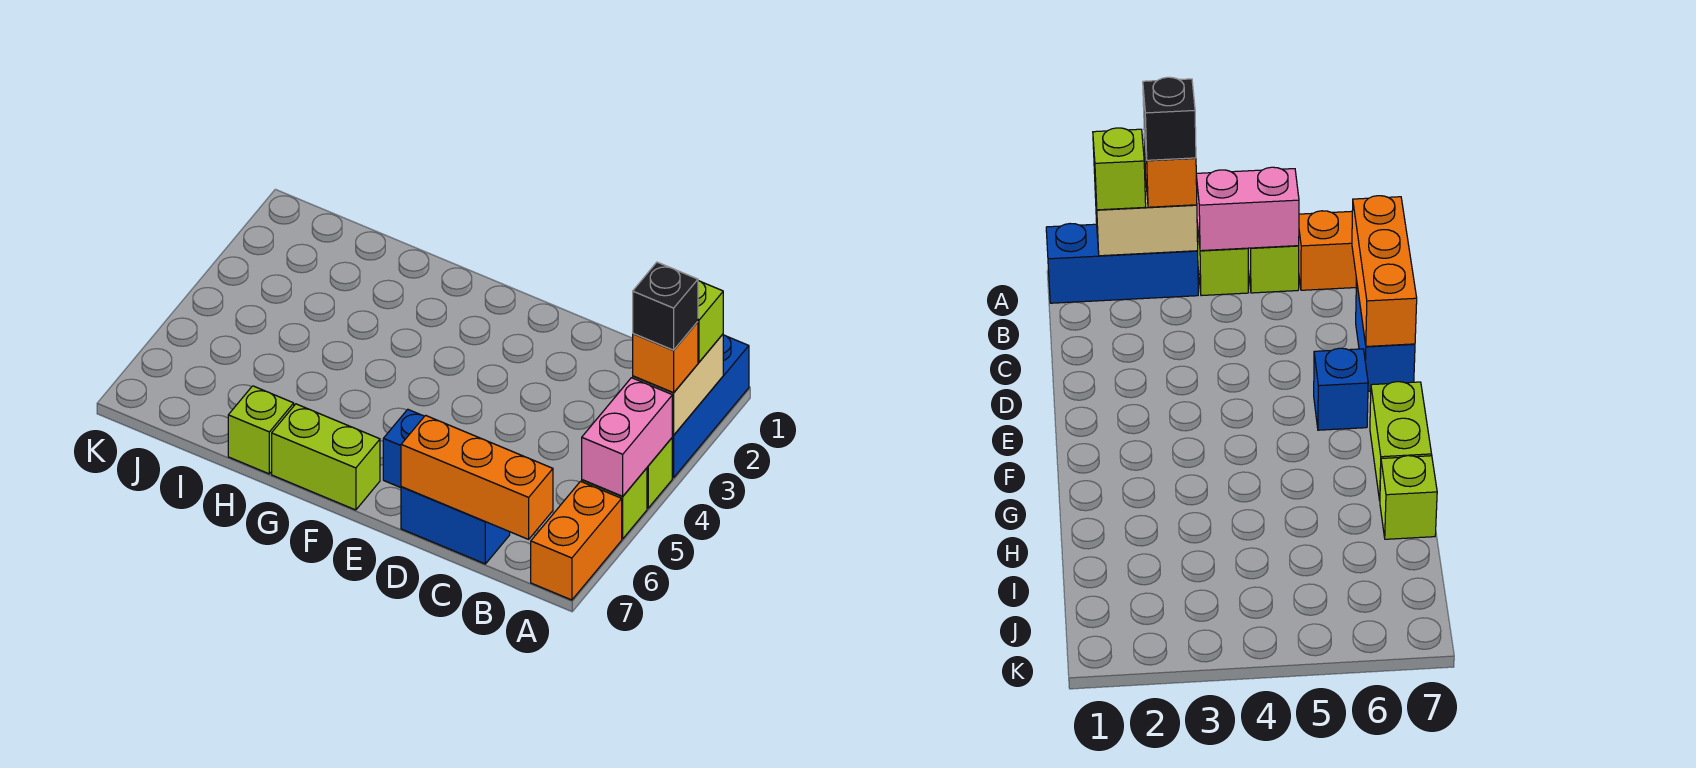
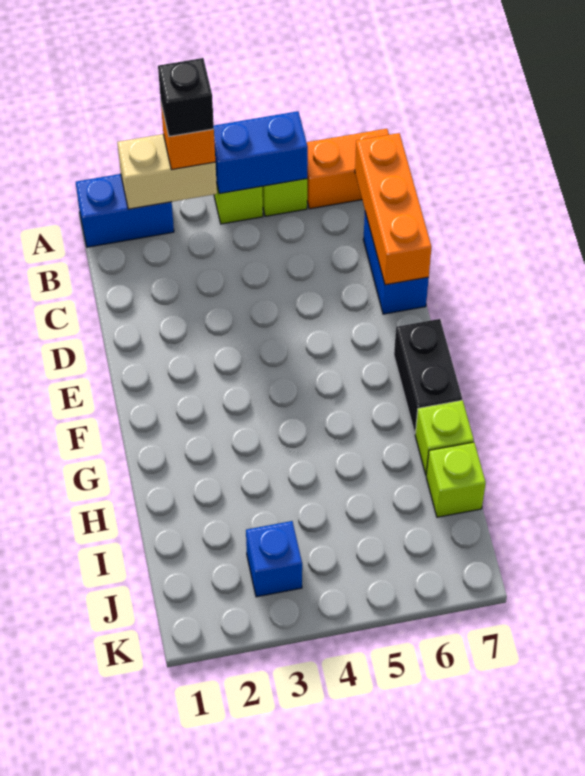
blue brick A1:A3 level 1 -> blue brick A1:A2 level 1
lime brick A2 level 3 -> lime brick I7 level 1
pink brick A4:A5 level 2 -> blue brick A4:A5 level 2
blue brick E6 level 1 -> blue brick J3 level 1
lime brick F7:G7 level 1 -> black brick F7:G7 level 1

